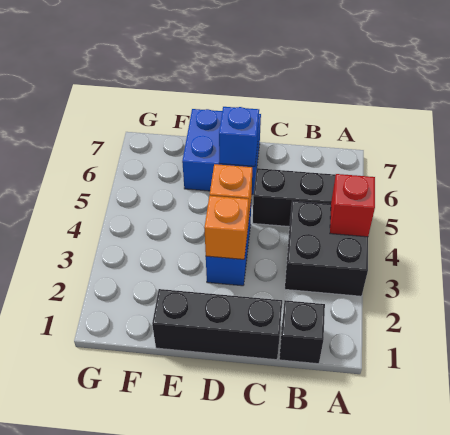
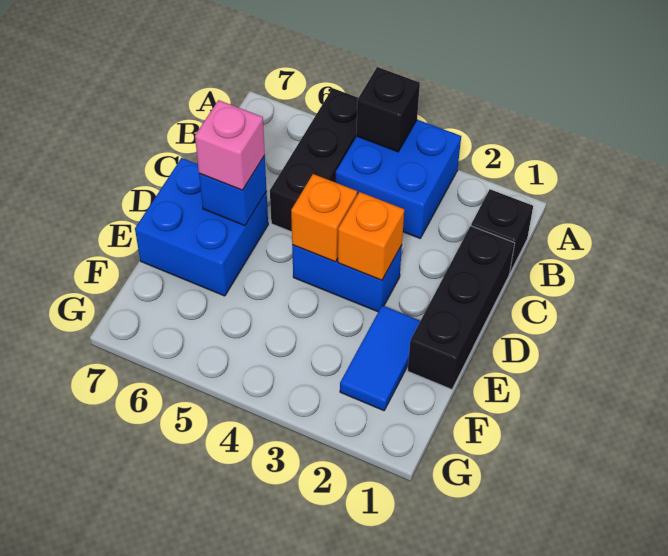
black brick A3:B4 level 1 -> blue brick A3:B4 level 1
red brick A4 level 2 -> black brick A4 level 2
none -> pink brick D6 level 3
none -> blue tile E2:F2 level 1

